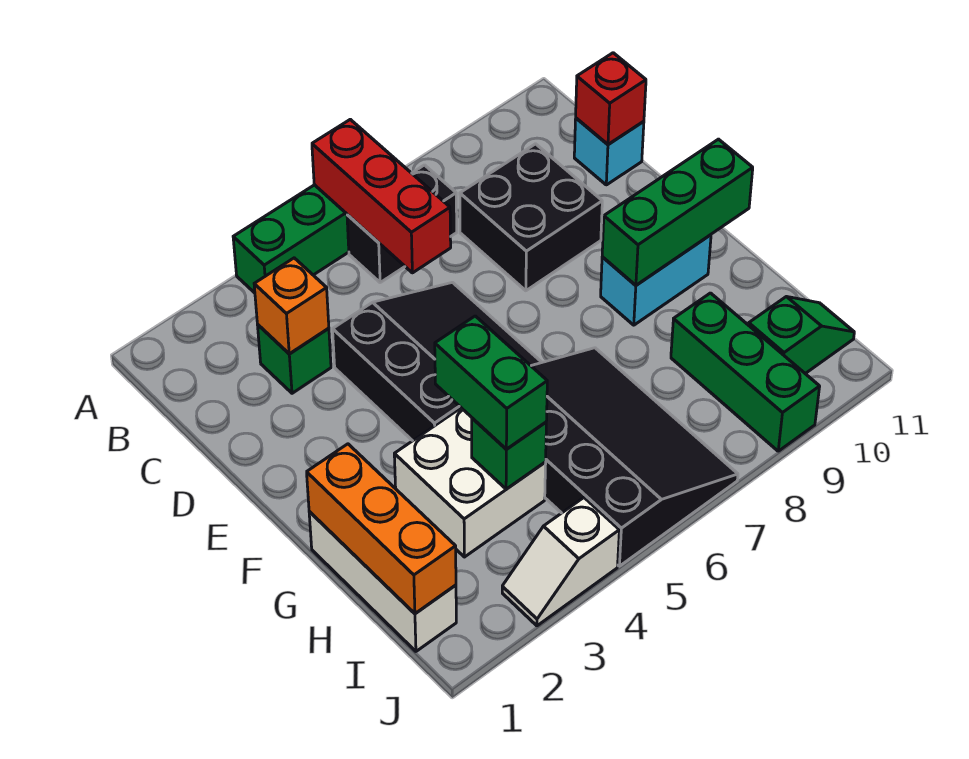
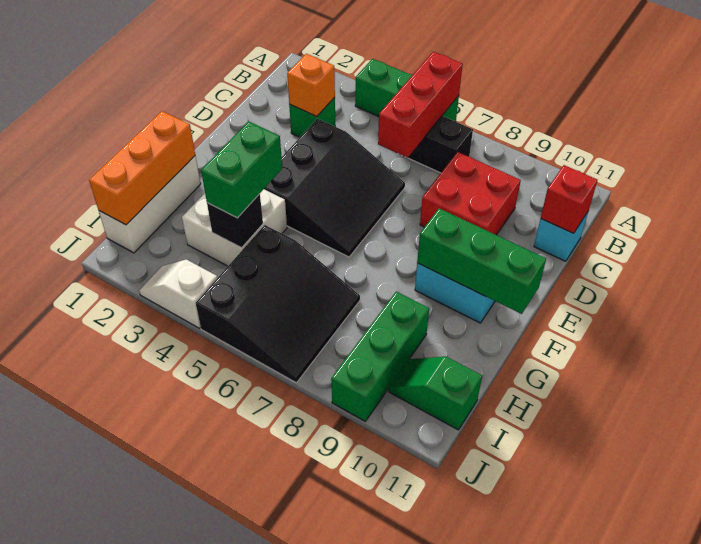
black brick C8:D9 level 1 -> red brick C8:D9 level 1
black slope G5:J7 level 1 top 5 -> black slope H5:J7 level 1 top 5
green brick H4 level 2 -> black brick H4 level 2
green slope I10:I11 level 1 top 10 -> green slope I10:I11 level 1 top 11

